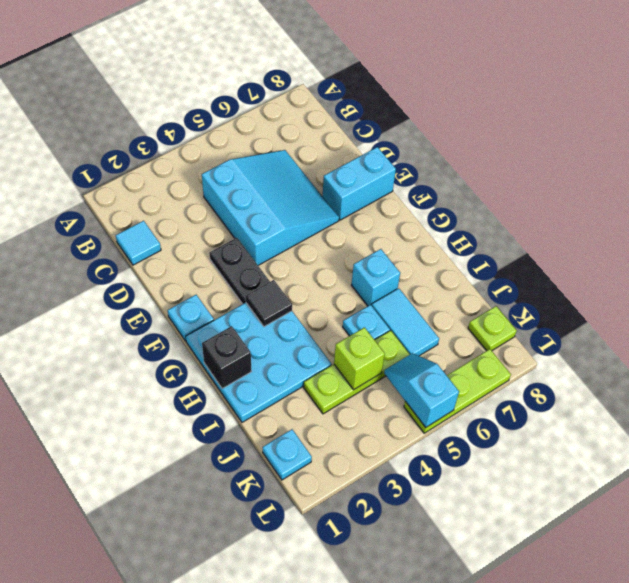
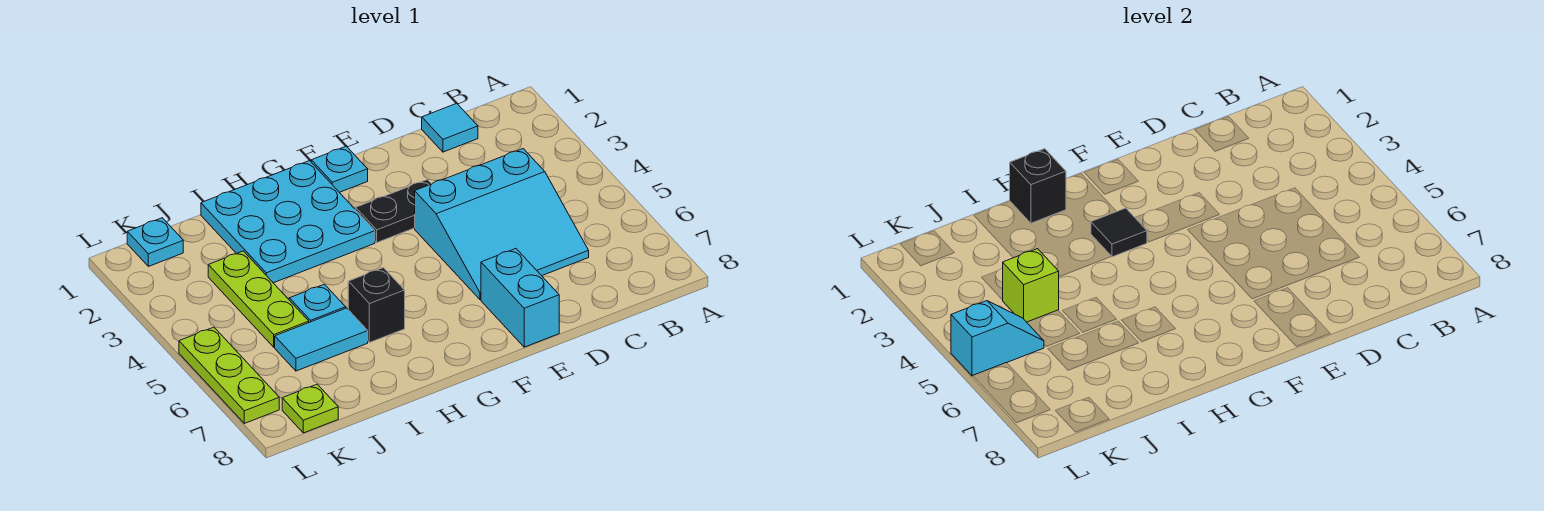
cyan brick H6 level 1 -> black brick H6 level 1

